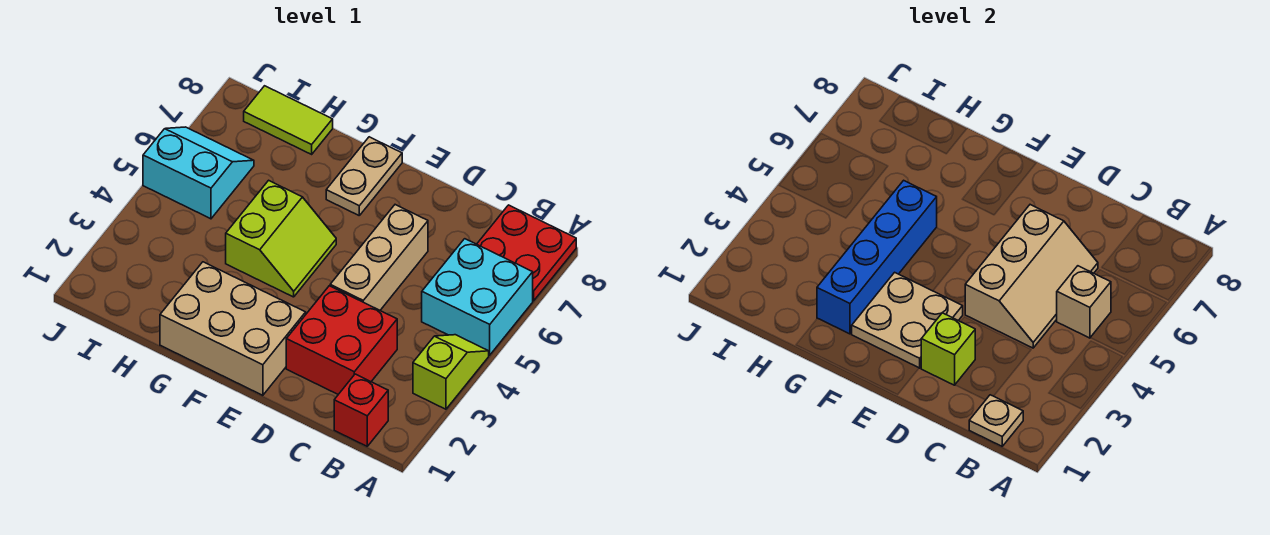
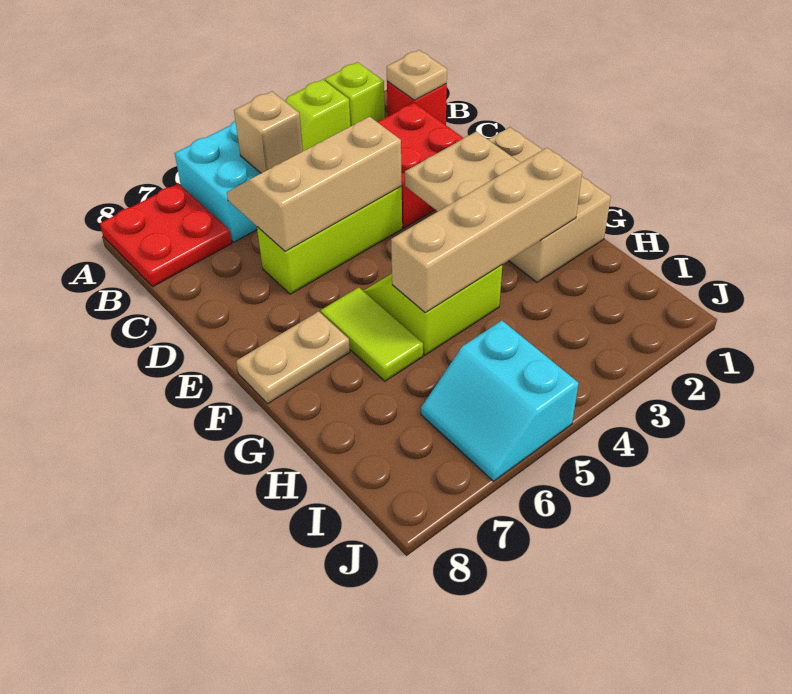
lime brick D2 level 2 -> lime brick A2 level 1
tan brick D4:D6 level 1 -> lime brick D4:D6 level 1
blue brick G2:G5 level 2 -> tan brick G2:G5 level 2
lime tile H8:I8 level 1 -> lime tile F6:G6 level 1

